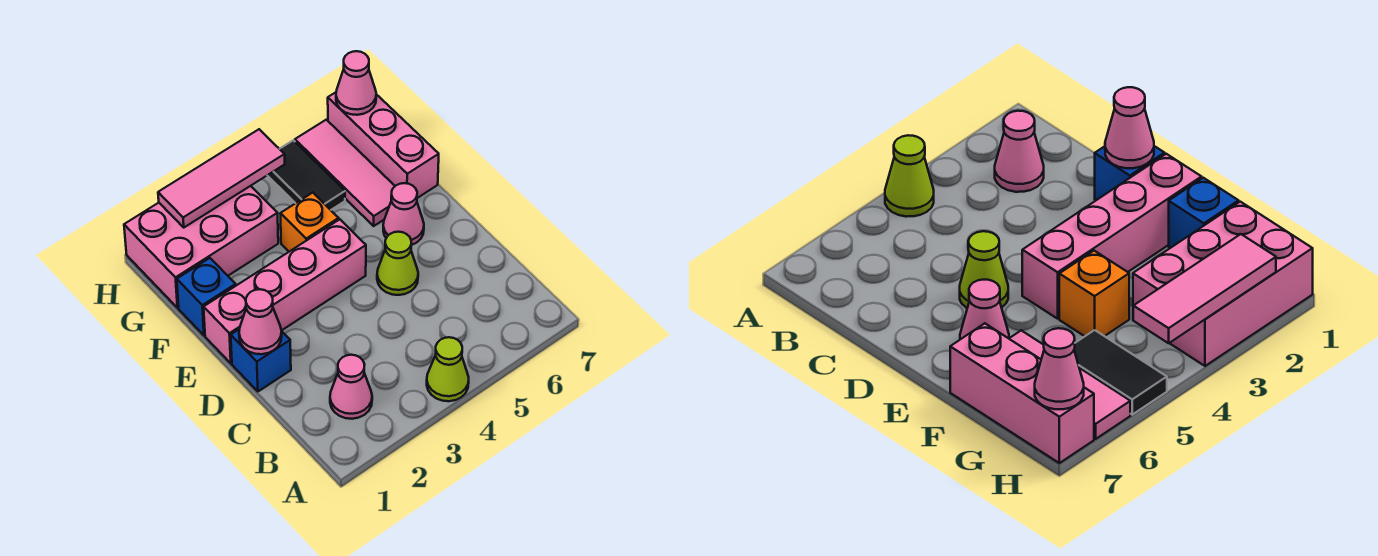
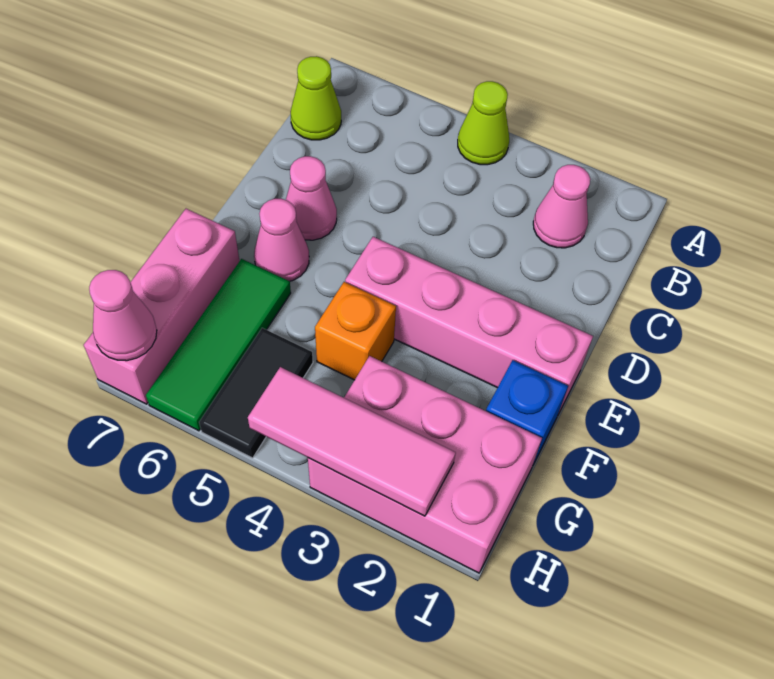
blue brick D1 level 1 -> none
pink cone D1 level 2 -> pink cone D6 level 1
lime cone D5 level 1 -> lime cone B7 level 1
pink tile F6:H6 level 1 -> green tile F6:H6 level 1

